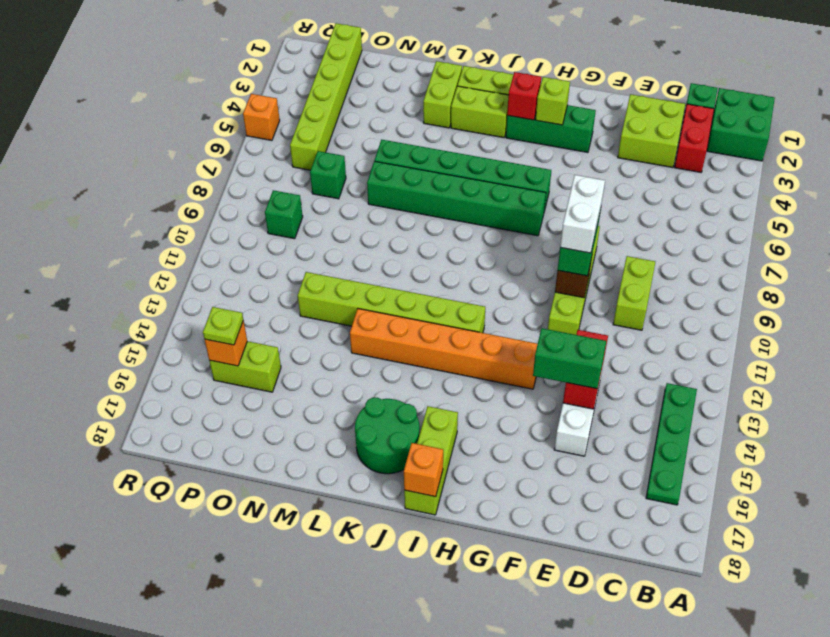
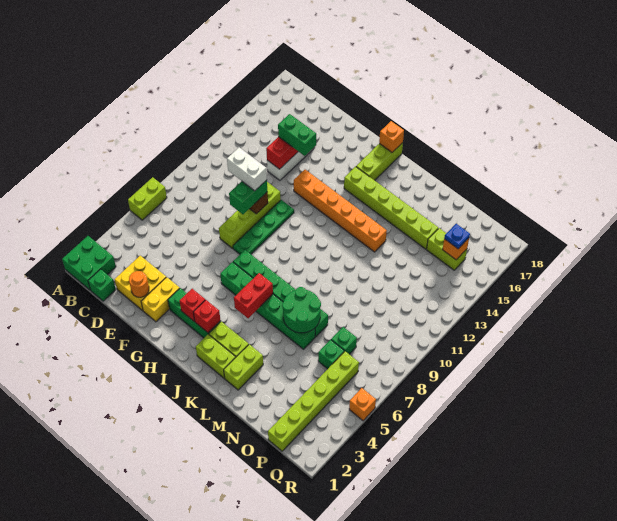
green plate B13:B16 level 1 -> green plate G8:G11 level 1
red brick C2:C3 level 1 -> red brick J5:J6 level 2
lime brick D2:E3 level 1 -> yellow brick D2:E3 level 1
lime brick D9:D10 level 1 -> lime brick A6:A7 level 1
none -> orange round brick E2 level 2
none -> yellow brick F2:F3 level 1
white brick F9:F10 level 4 -> white brick E10:F10 level 4
lime brick H3 level 2 -> red brick H3 level 2
lime brick I12:N12 level 1 -> lime brick I15:N15 level 1
green round brick J16:K17 level 1 -> green round brick L6:M7 level 2
green brick P9 level 1 -> green brick O6 level 1
lime plate P15 level 3 -> blue plate P15 level 3

